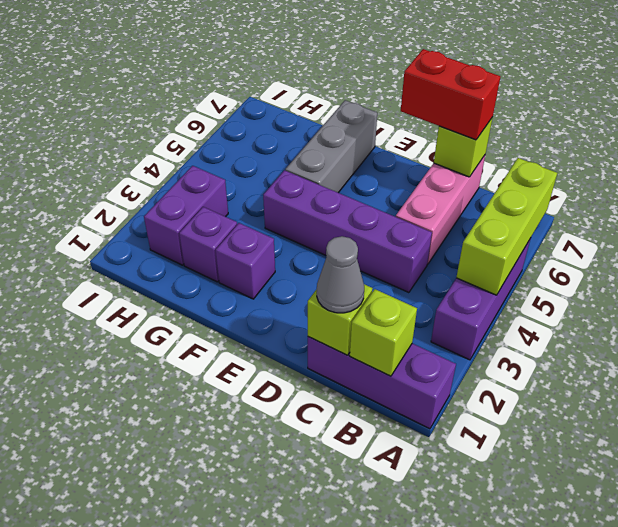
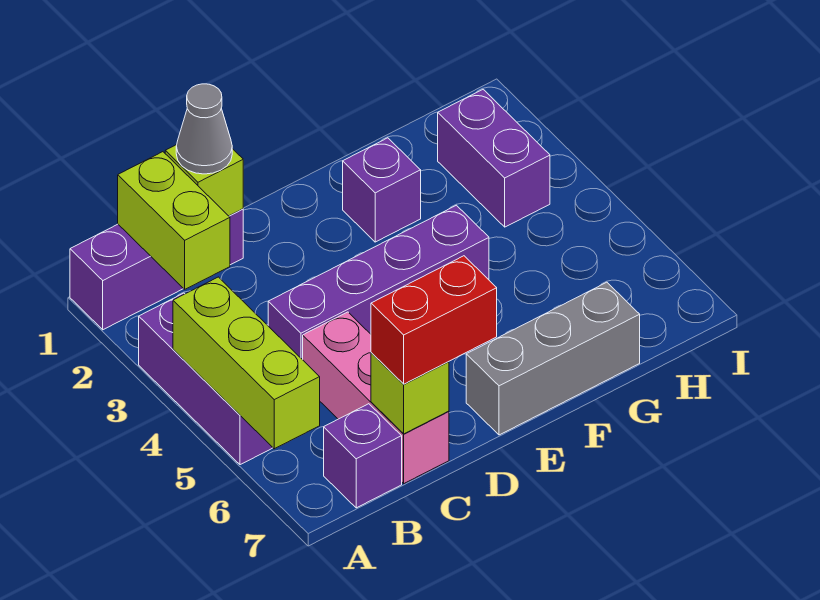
lime brick B1 level 2 -> lime brick B1:B2 level 2
grey brick F5:F7 level 1 -> grey brick E7:G7 level 1
purple brick G2 level 1 -> purple brick B7 level 1

